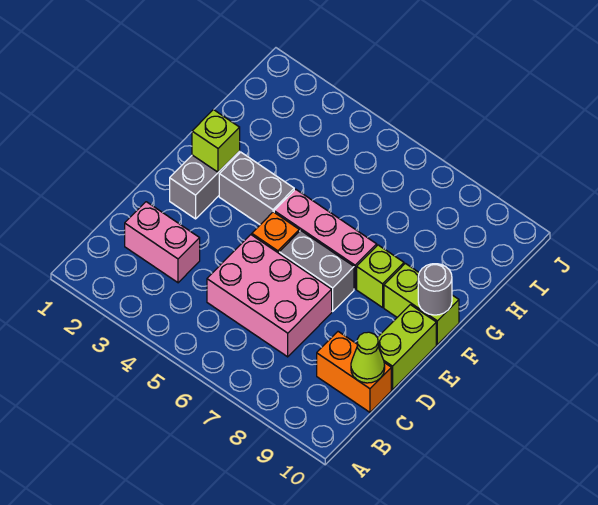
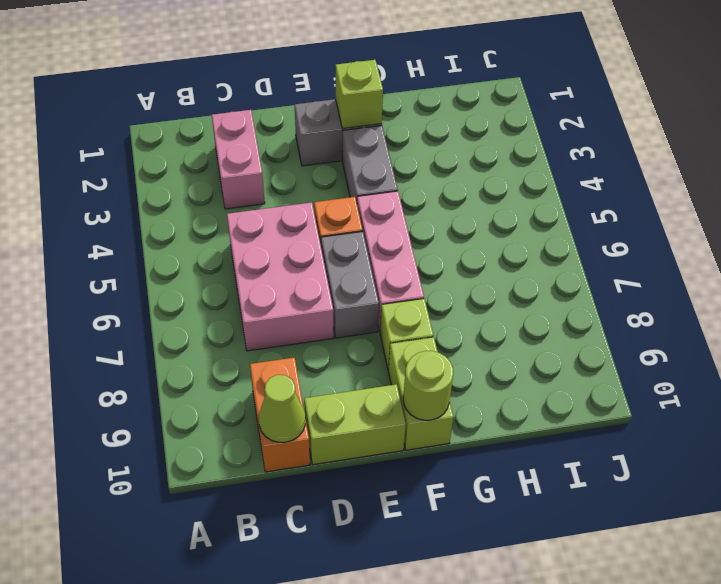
grey round brick F10 level 2 -> lime round brick F10 level 2

